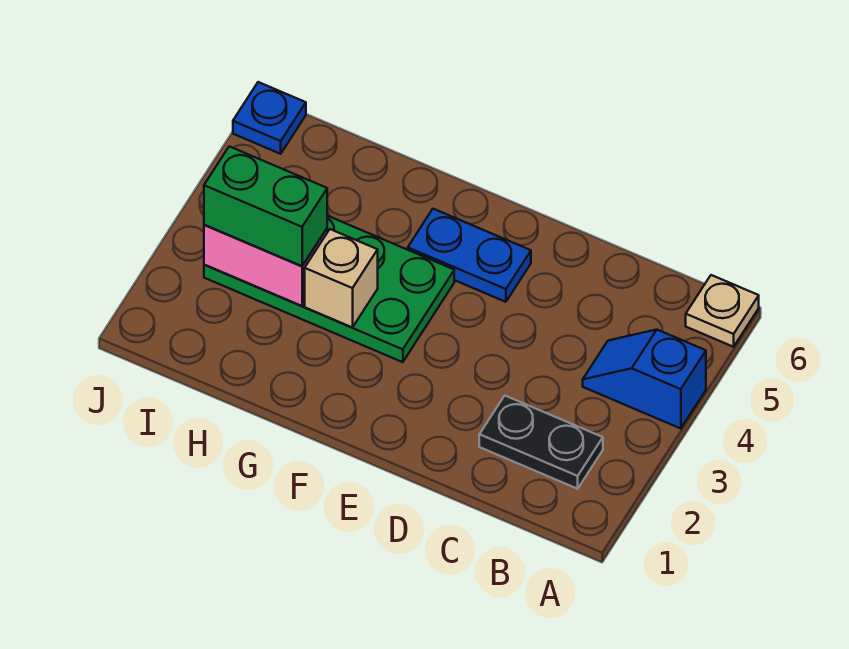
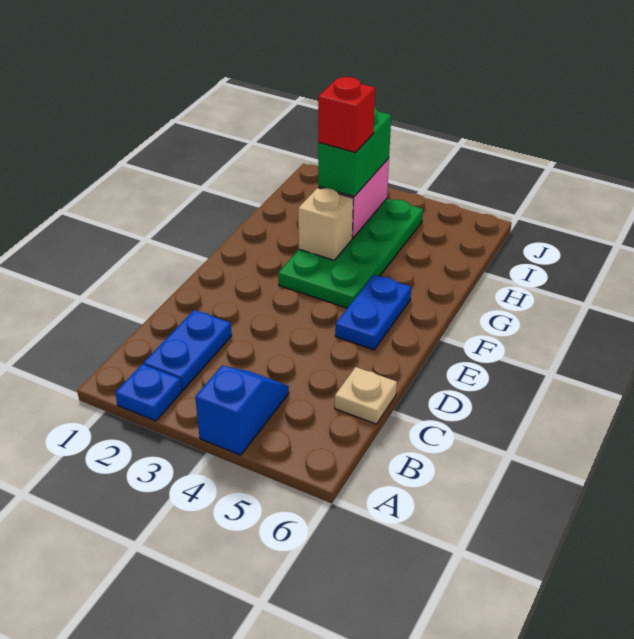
tan plate A6 level 1 -> tan plate C6 level 1
black plate B2:C2 level 1 -> blue plate B2:C2 level 1
none -> red brick H3 level 4
blue plate J6 level 1 -> blue plate A2 level 1

